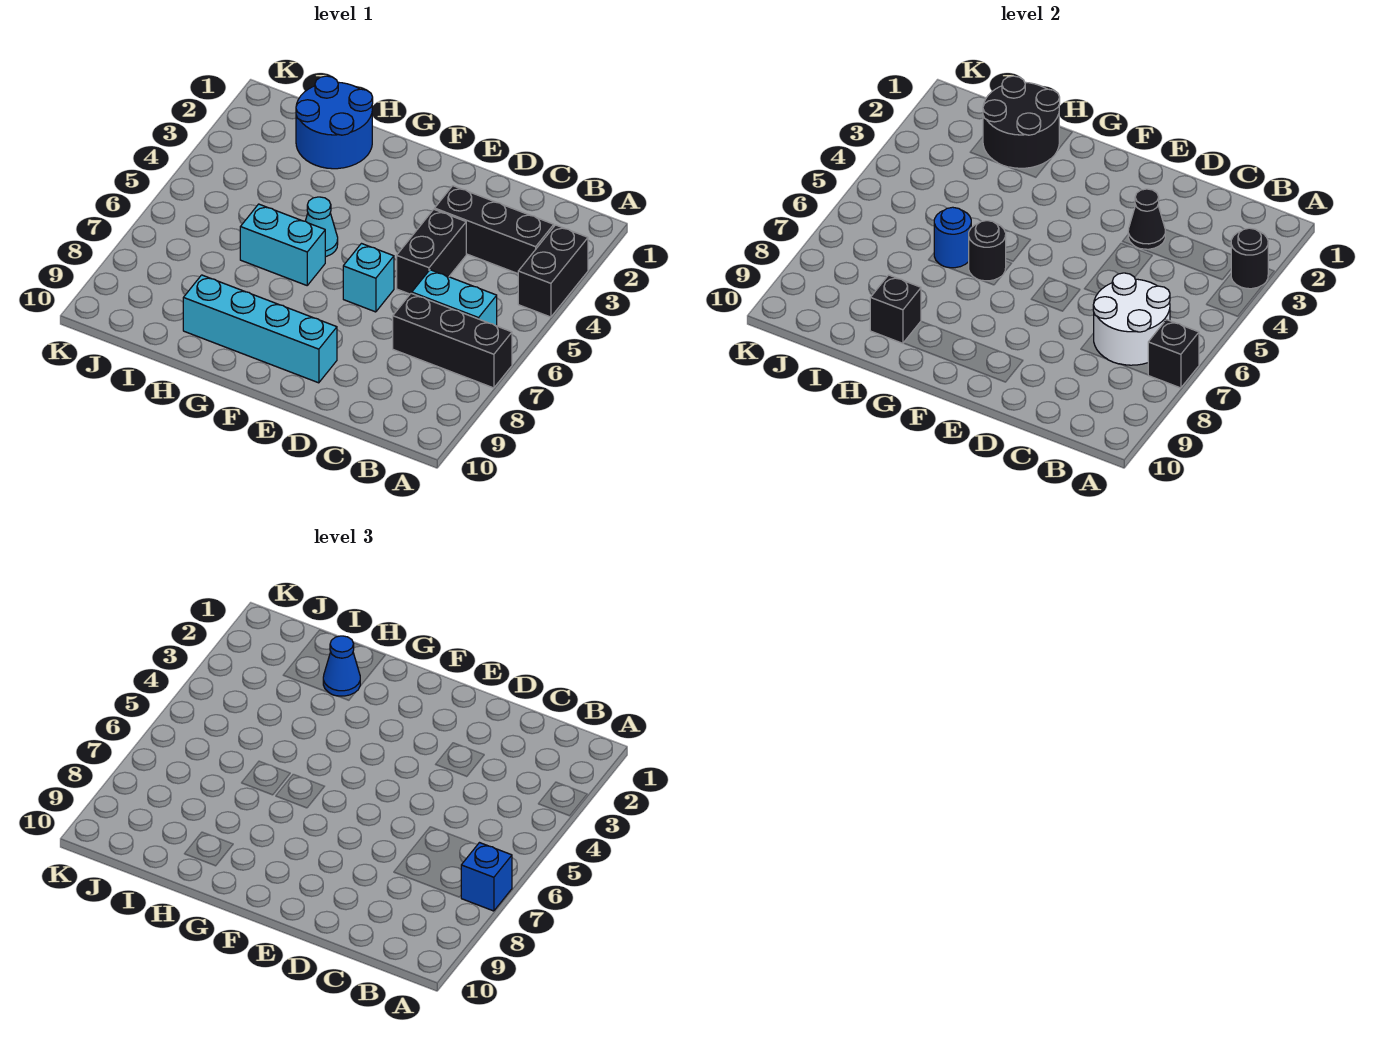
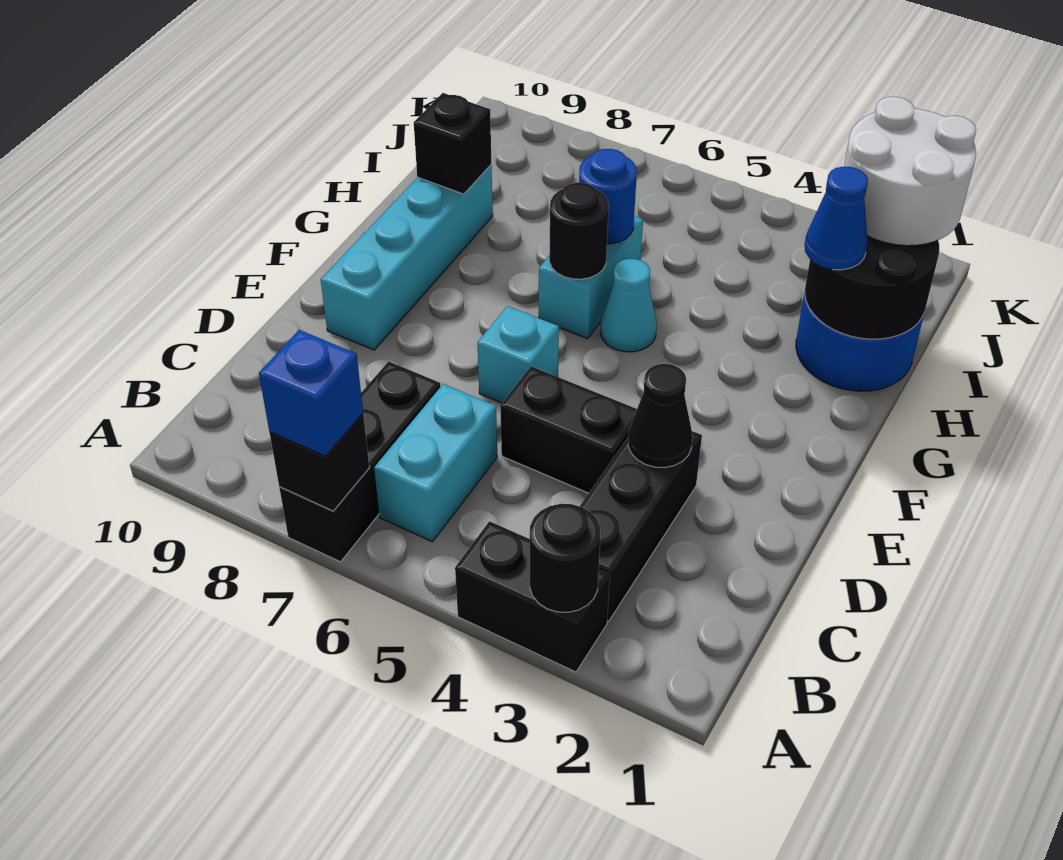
white round brick B6:C7 level 2 -> white round brick I1:J2 level 3

